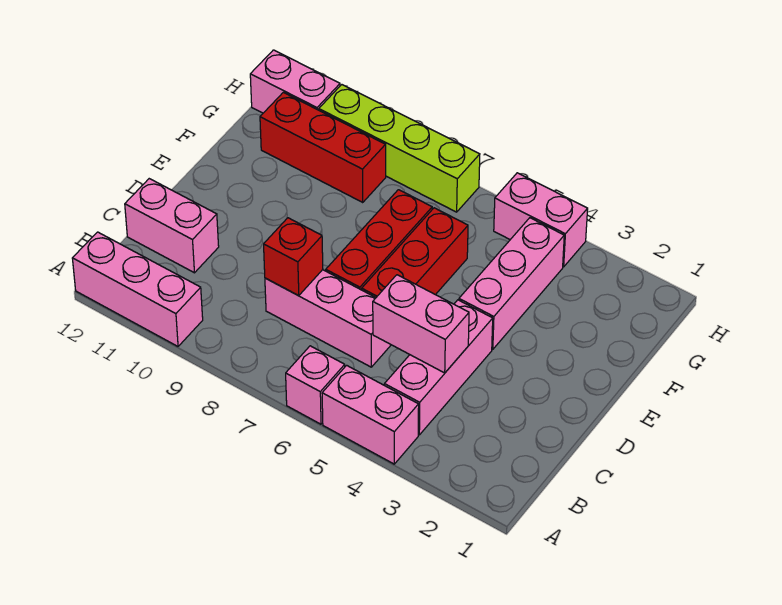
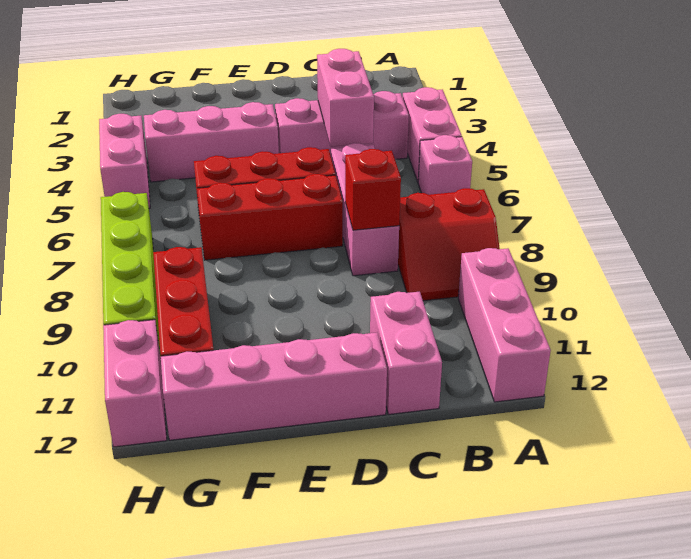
none -> red slope A8:B9 level 1 top 8
none -> pink brick D12:G12 level 1

